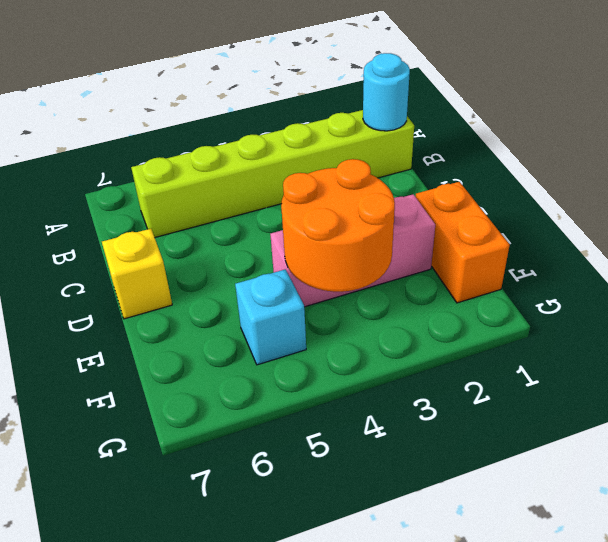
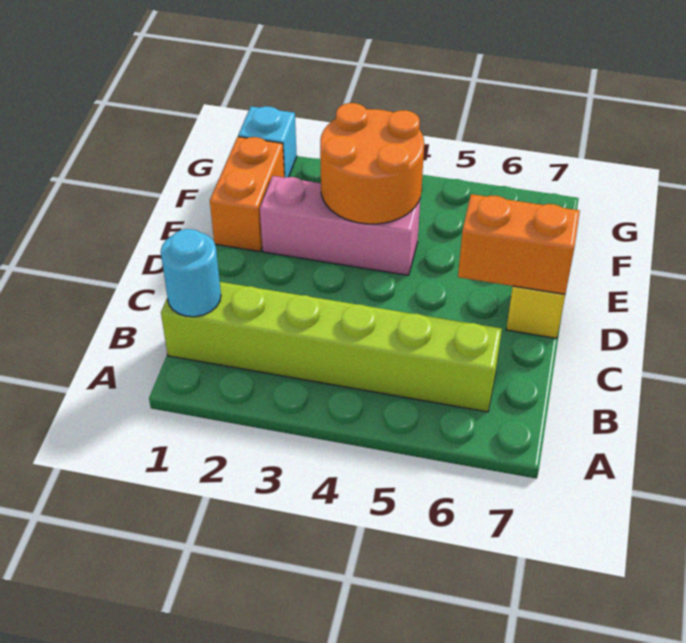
none -> orange brick D6:D7 level 2
cyan brick F5 level 1 -> cyan brick G1 level 1

